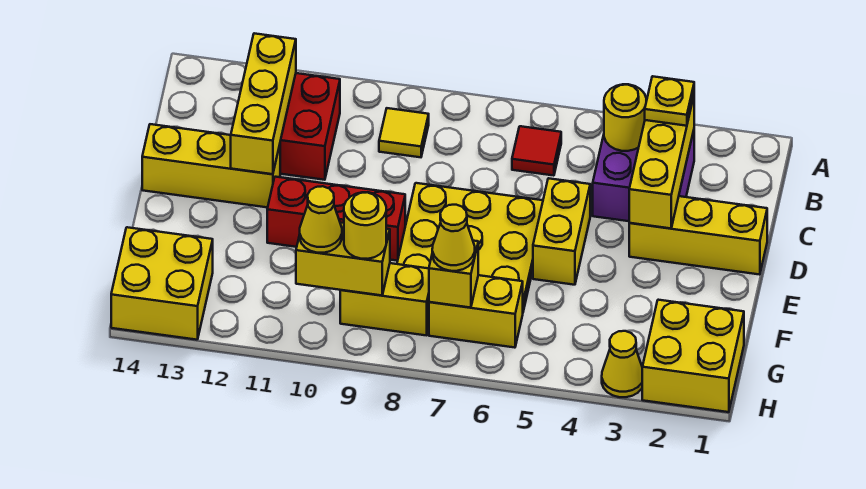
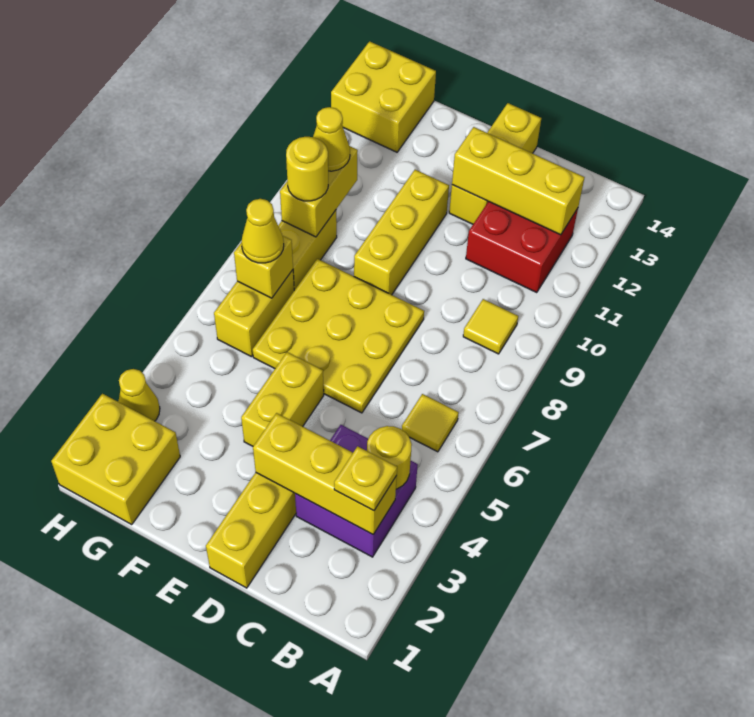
red tile B6 level 1 -> yellow tile B6 level 1
yellow brick D5:E5 level 1 -> yellow brick E4:E5 level 1
red brick E9:E11 level 1 -> yellow brick E9:E11 level 1

